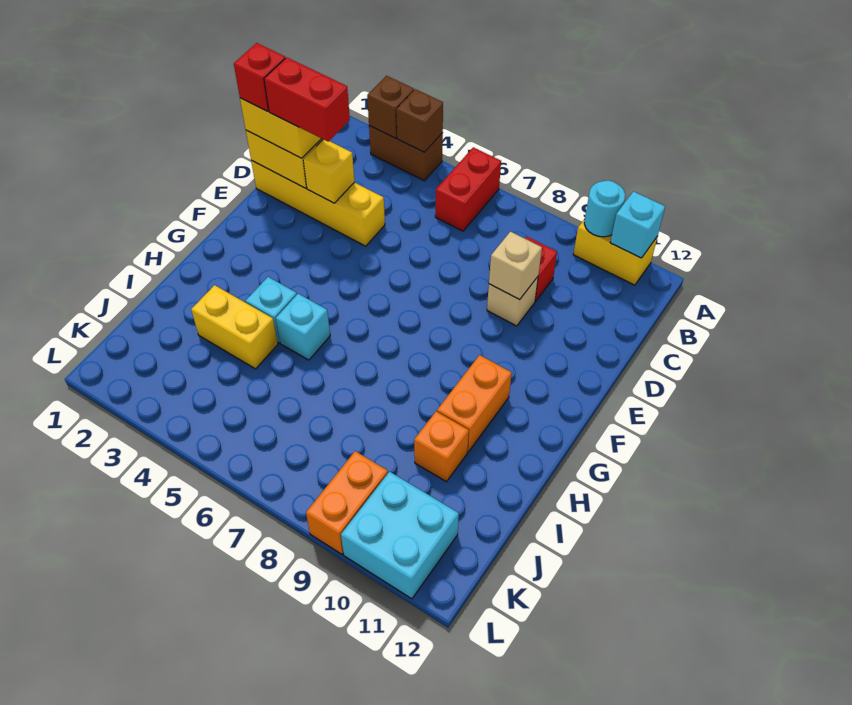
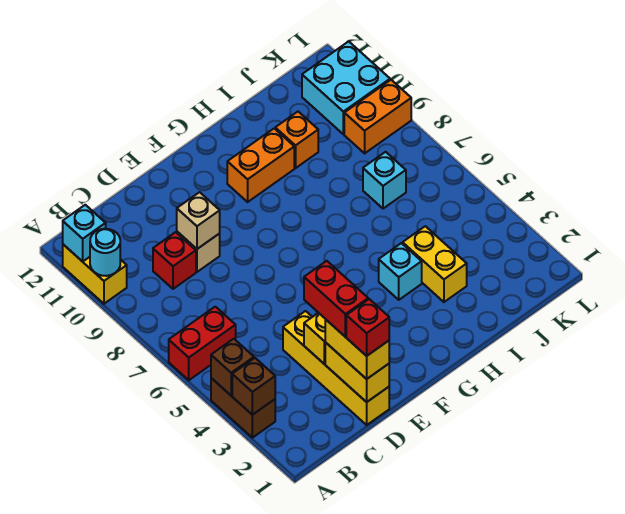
cyan brick H5 level 1 -> cyan brick J7 level 1

